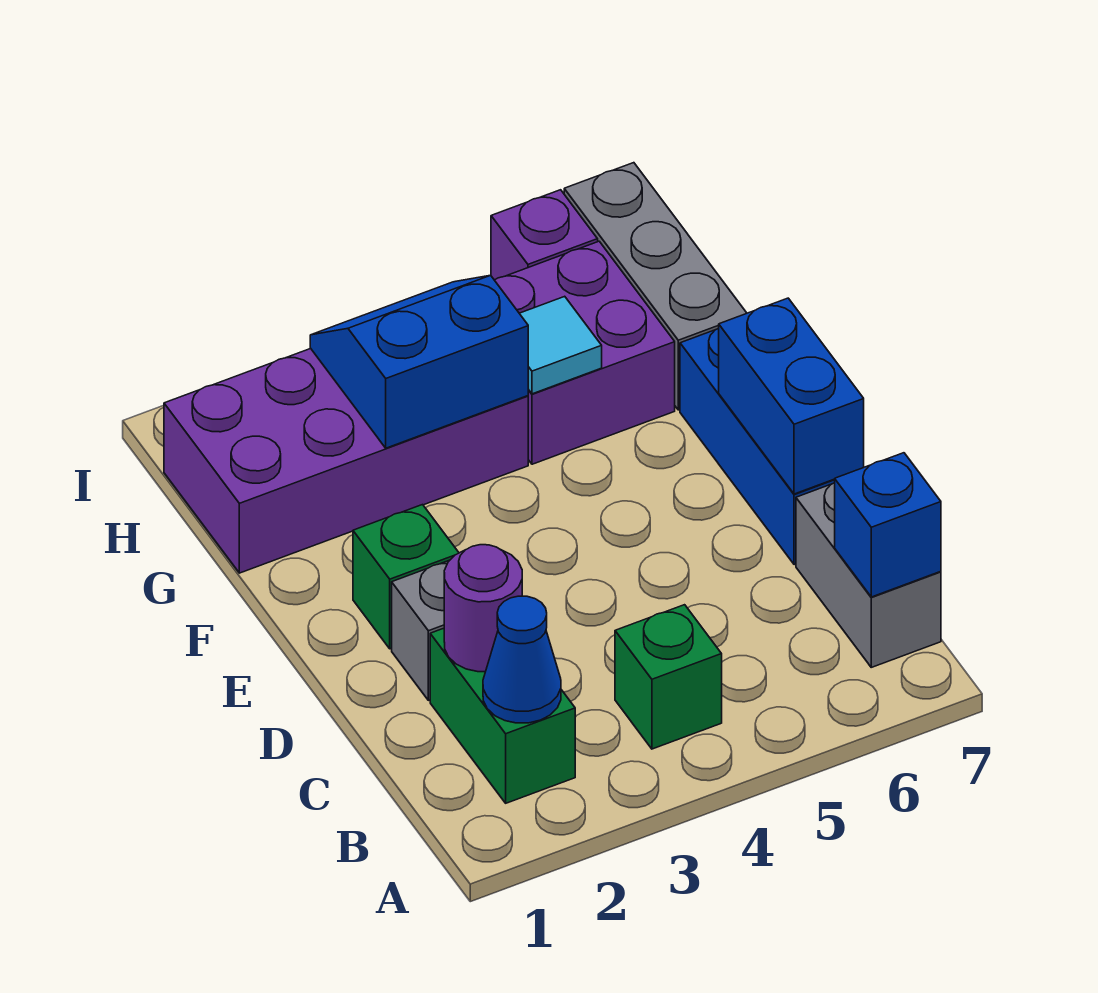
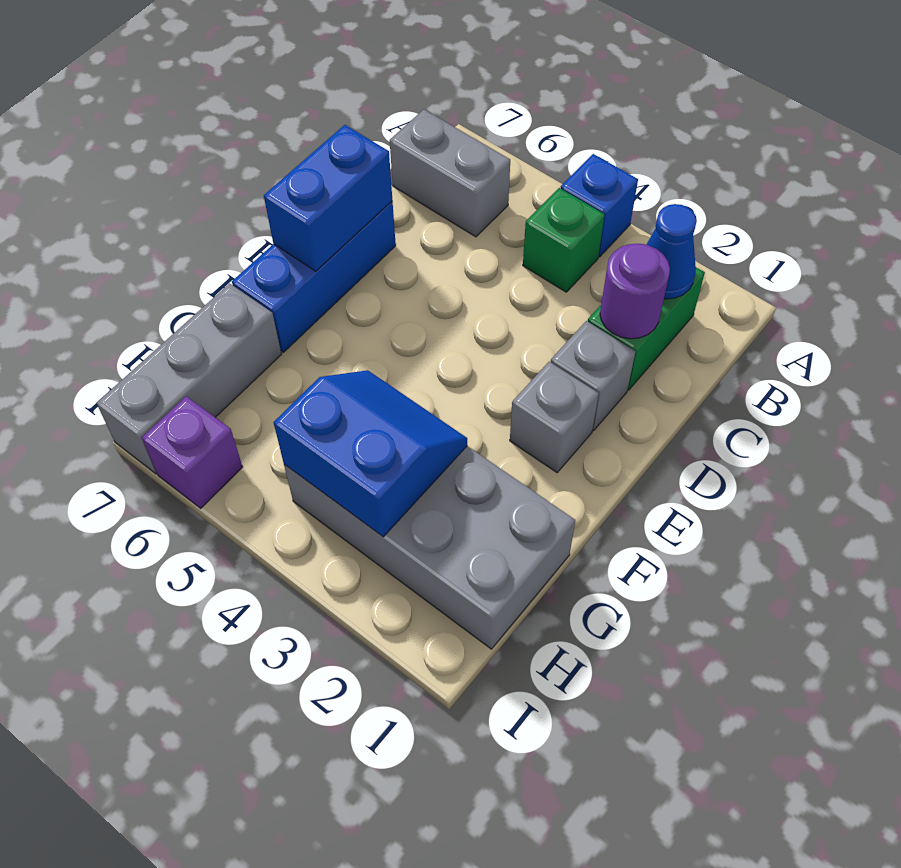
grey brick B7:C7 level 1 -> grey brick B6:B7 level 1
blue brick B7 level 2 -> blue brick A4 level 1
green brick E2 level 1 -> grey brick E2 level 1
purple brick G1:H4 level 1 -> grey brick G1:H4 level 1
blue slope G3:H4 level 2 top G -> blue slope G3:H4 level 2 top H
purple brick G5:H6 level 1 -> none
cyan tile G5 level 2 -> none

